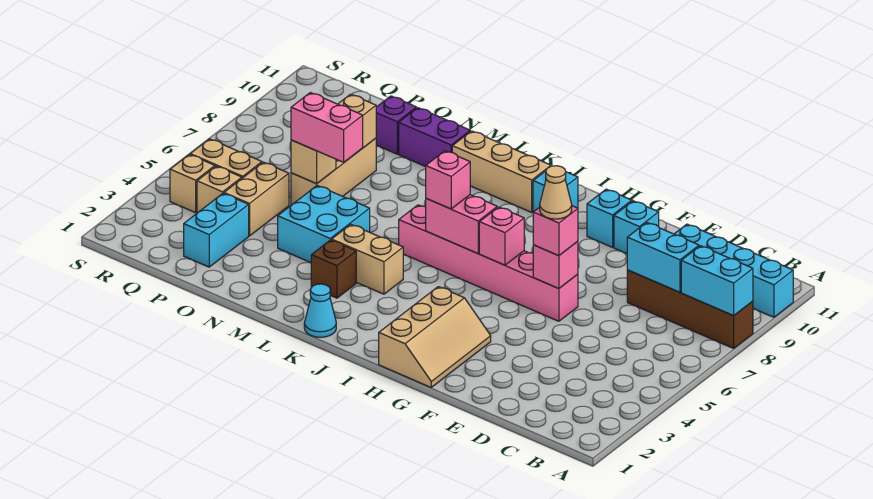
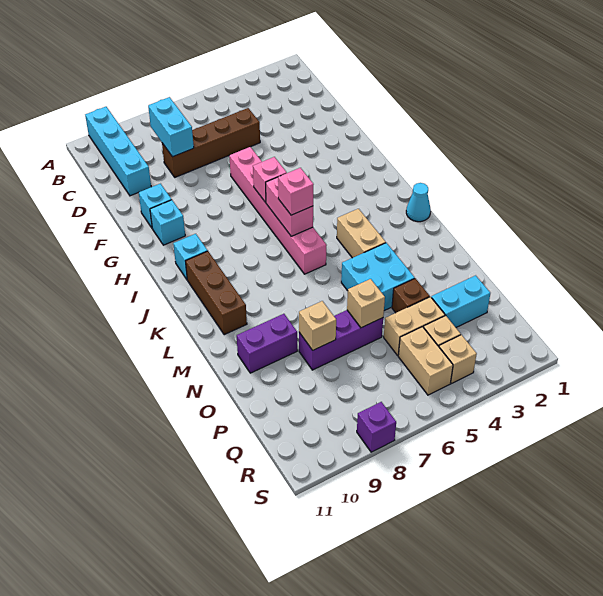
brown brick A8:D8 level 1 -> brown brick D5:D8 level 1
cyan brick A8:B8 level 2 -> none
pink brick F6 level 2 -> none
pink brick F6 level 3 -> none
tan cone F6 level 4 -> none
tan slope G1:H3 level 1 top H -> none
tan brick J10:L10 level 1 -> brown brick J10:L10 level 1
brown brick L3 level 1 -> brown brick O4 level 1
purple brick M10:N10 level 1 -> purple brick N9:N10 level 1
pink brick N6:O6 level 3 -> none
tan brick O6:O8 level 1 -> purple brick O6:O8 level 1
purple brick O10 level 1 -> purple brick S8 level 1

